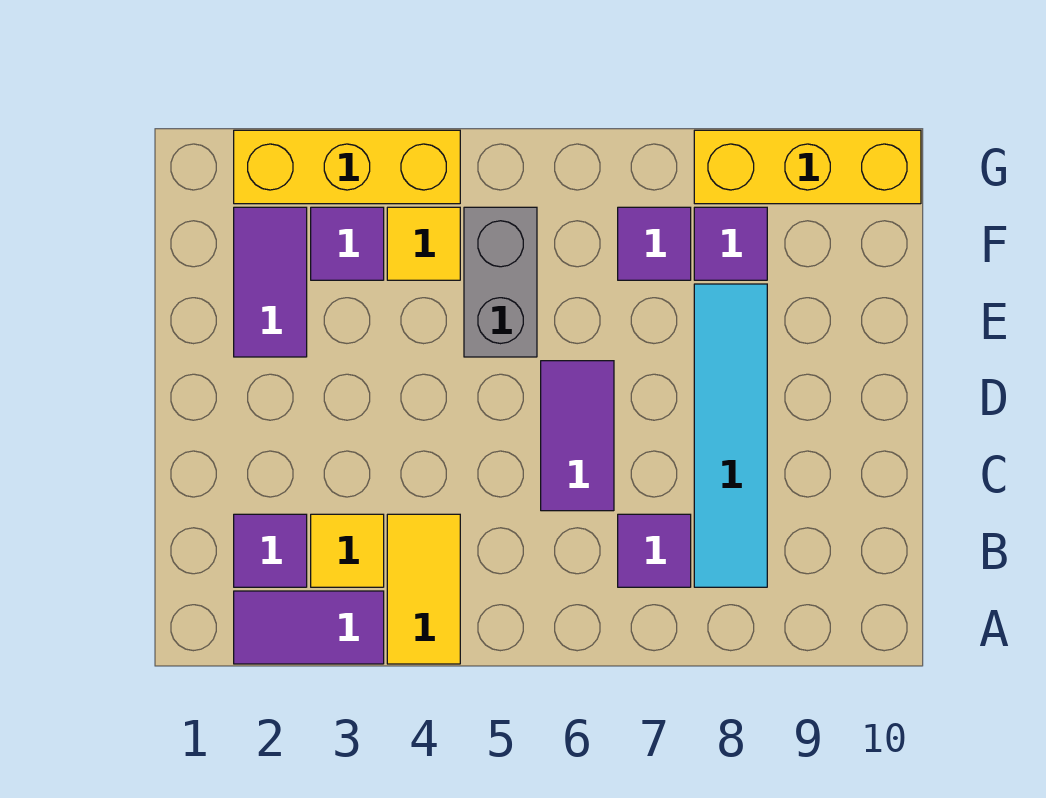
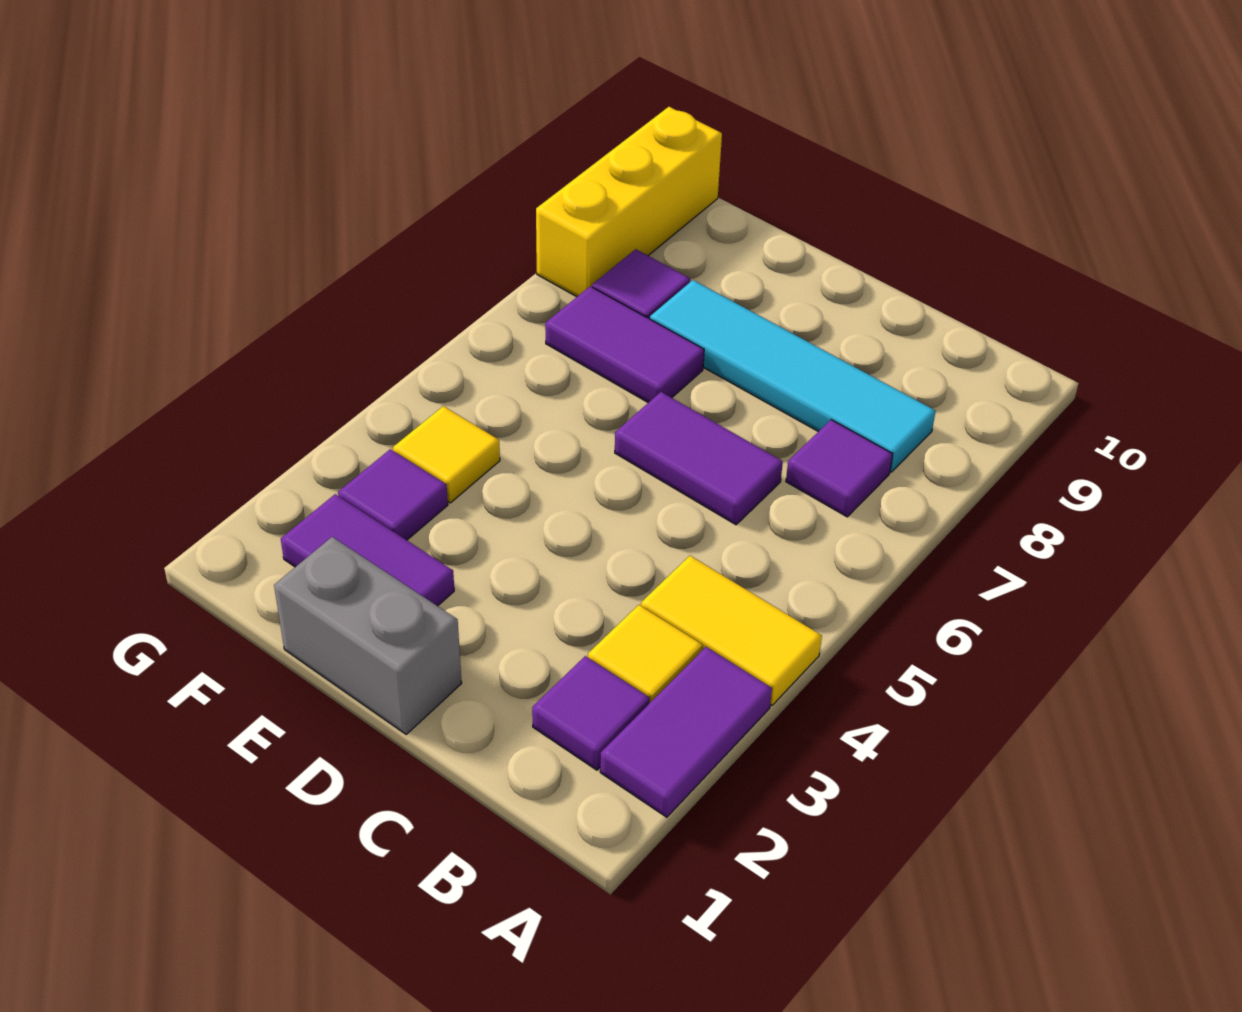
grey brick E5:F5 level 1 -> grey brick D1:E1 level 1
purple tile F7 level 1 -> purple tile E7:F7 level 1
yellow brick G2:G4 level 1 -> none

